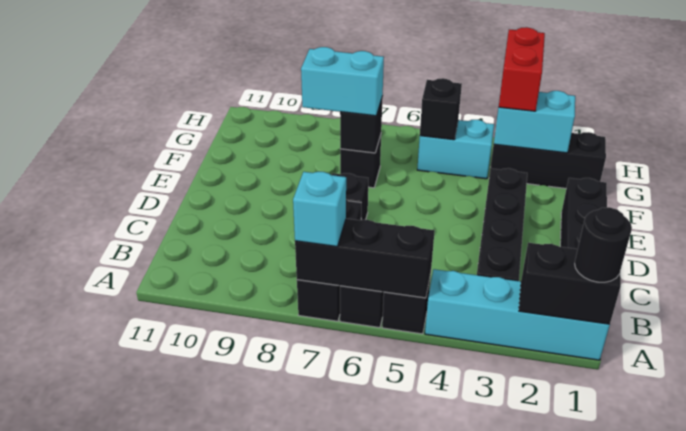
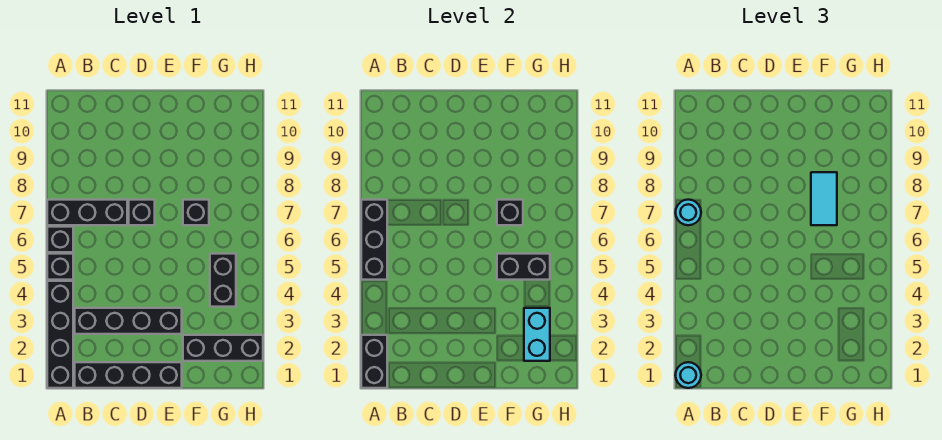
cyan brick A1:A4 level 1 -> black brick A1:A4 level 1
black round brick A1 level 3 -> cyan round brick A1 level 3
cyan brick A7 level 3 -> cyan round brick A7 level 3
cyan brick F7:F8 level 3 -> cyan tile F7:F8 level 3
black brick G1:G3 level 1 -> black brick F2:H2 level 1
red brick G3:H3 level 3 -> none
cyan brick G4:G5 level 1 -> black brick G4:G5 level 1
black brick G5 level 2 -> black brick F5:G5 level 2

